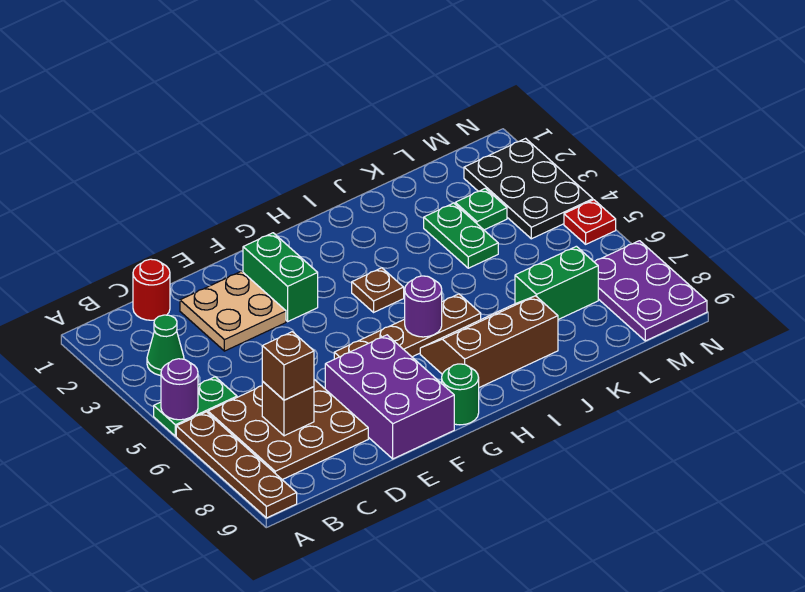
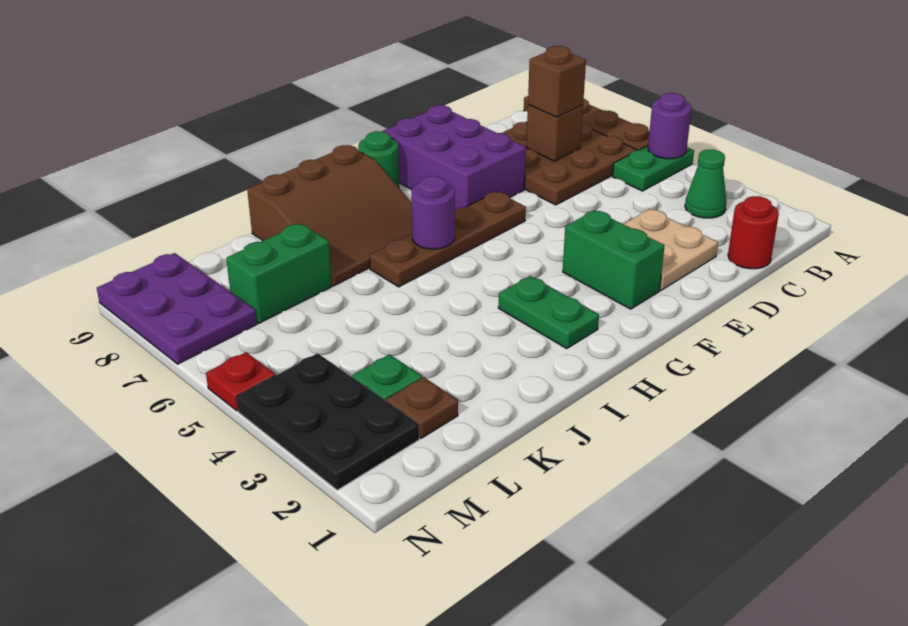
brown plate H4 level 1 -> brown plate L2 level 1
brown slope H7:J8 level 1 top 8 -> brown slope H7:J9 level 1 top 9
green plate K3:K4 level 1 -> green plate H2:H3 level 1

